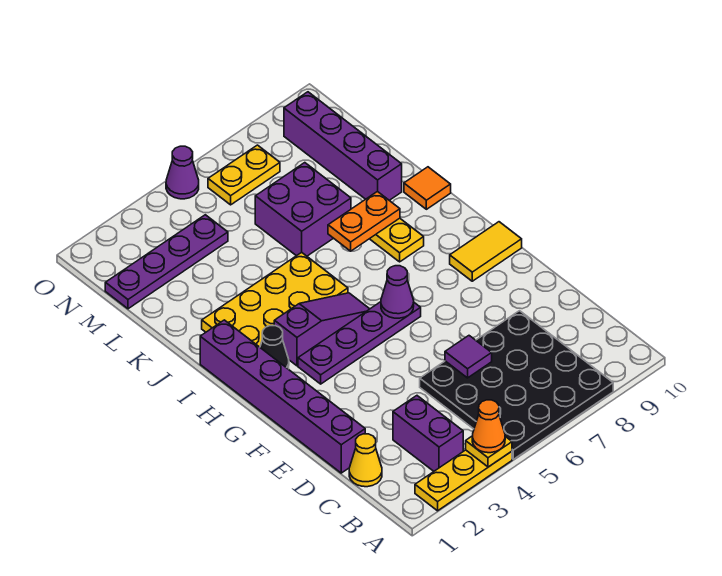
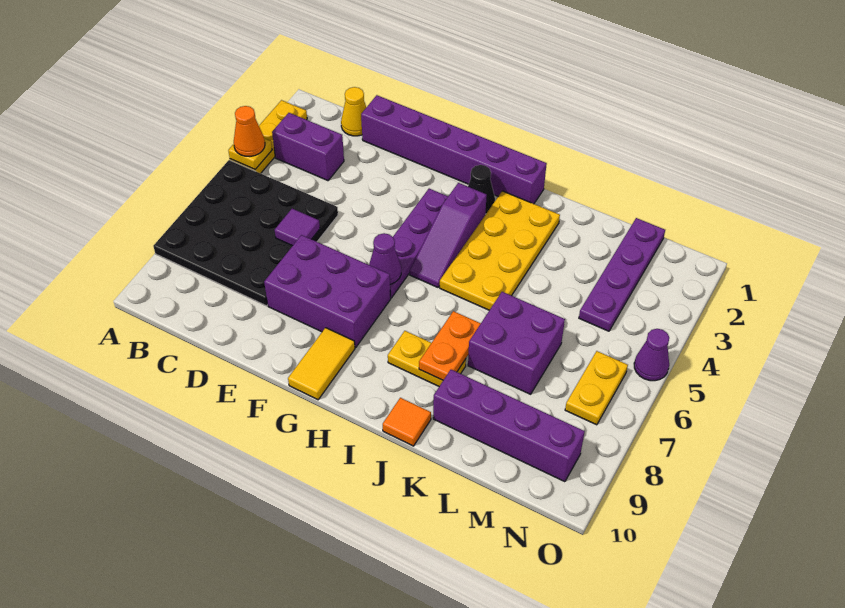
none -> purple brick E7:G8 level 1

